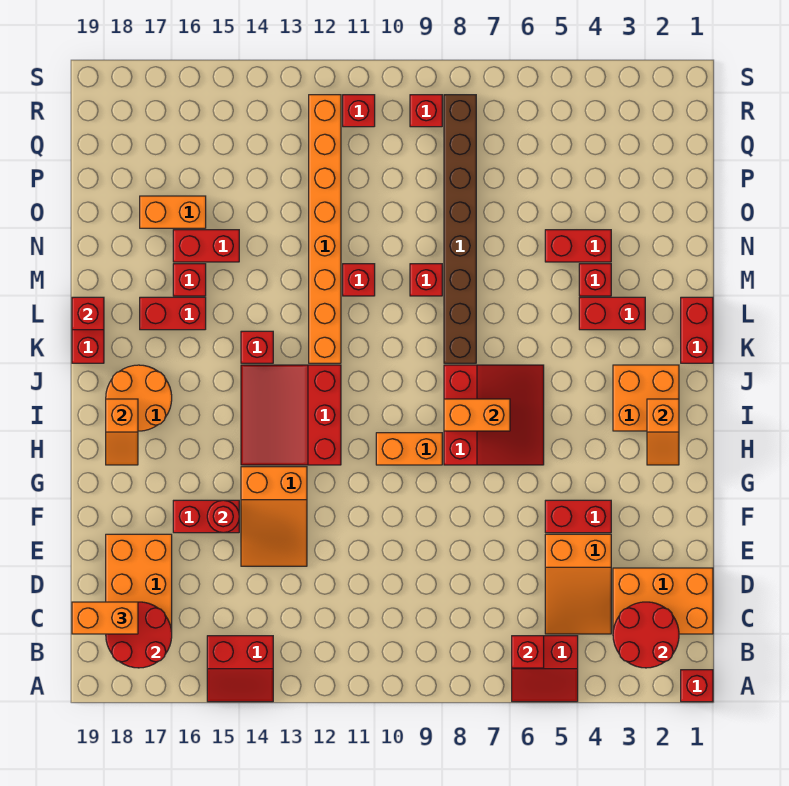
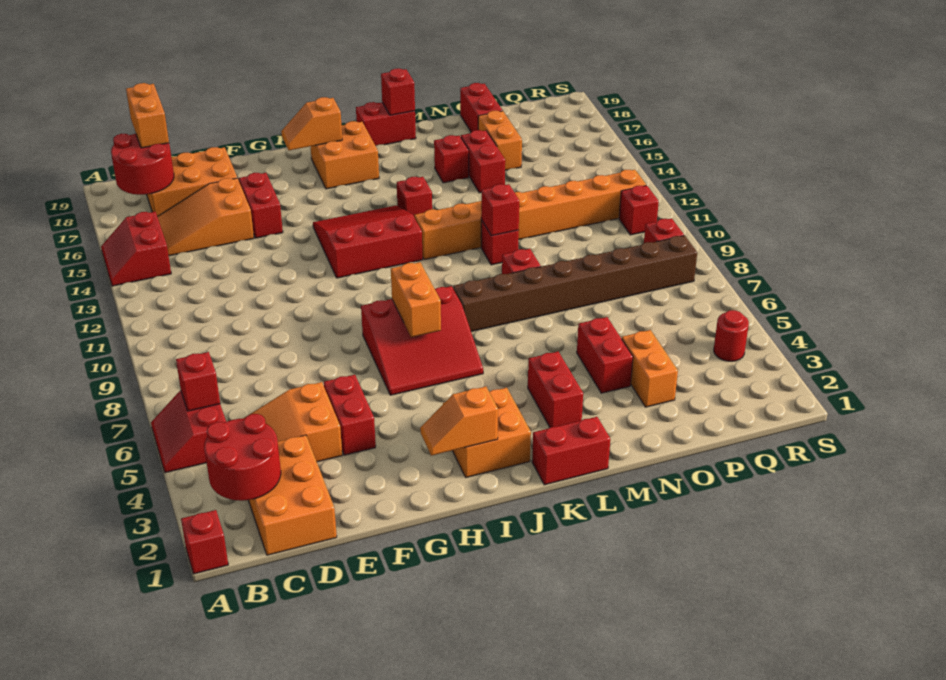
orange slope E13:G14 level 1 top G -> orange slope C15:E16 level 1 top E
red round brick F15 level 2 -> red round brick R4 level 1
orange brick H9:H10 level 1 -> orange brick O3:O4 level 1
orange round brick I17:J18 level 1 -> orange brick I17:J18 level 1
red brick L16:L17 level 1 -> red brick O18:O19 level 1
red brick M4 level 1 -> red brick M11 level 2

